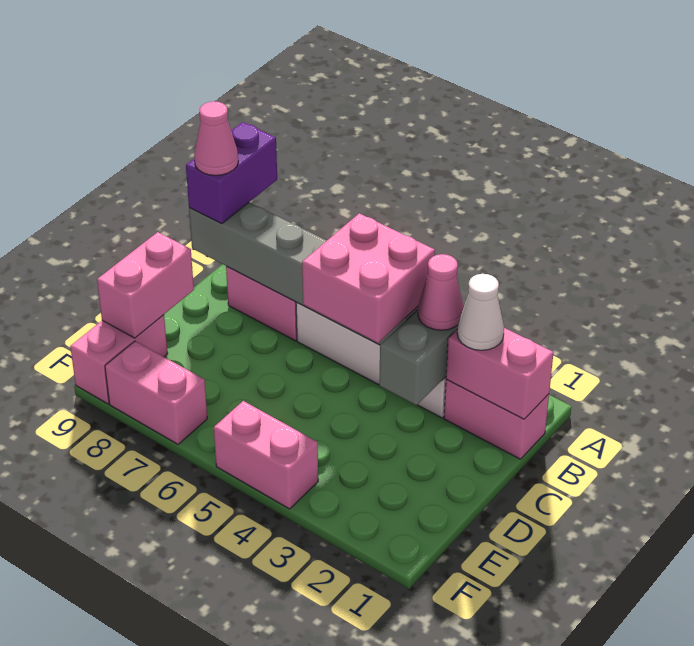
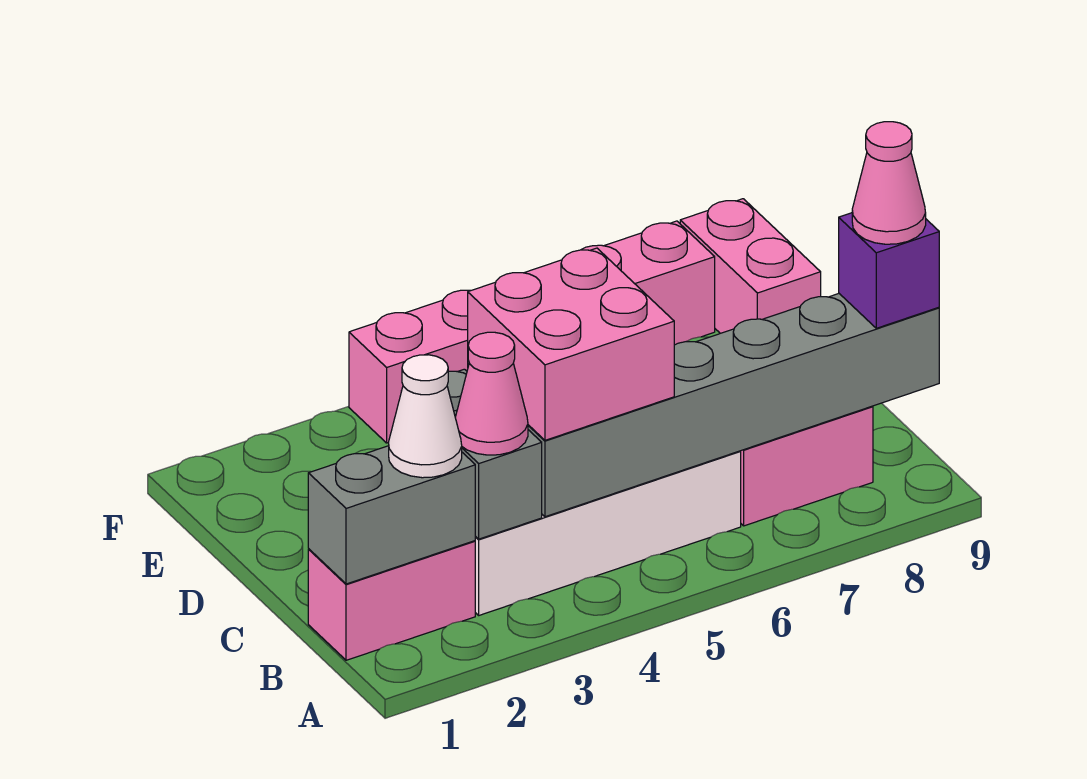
purple brick A9:B9 level 3 -> purple brick B9 level 3
pink brick B1:B2 level 2 -> grey brick B1:B2 level 2
pink brick D9:E9 level 2 -> none

